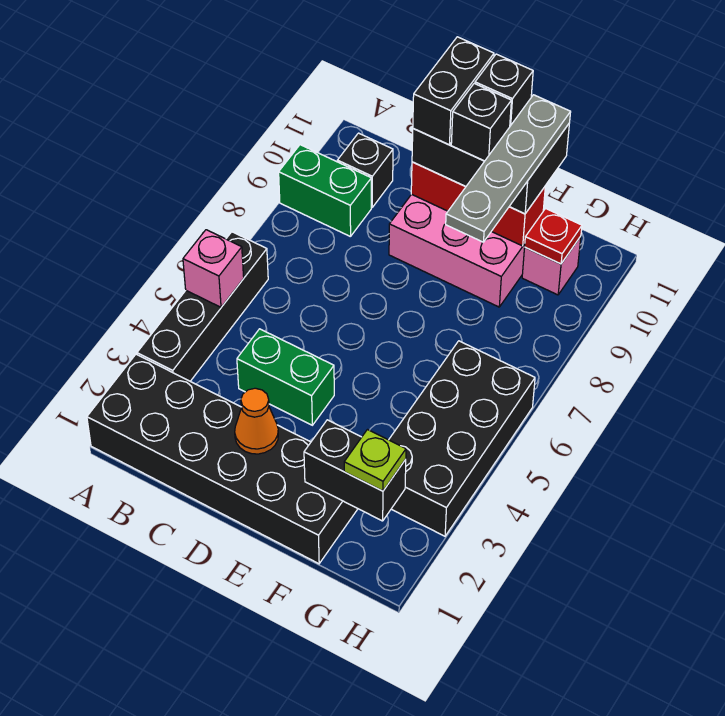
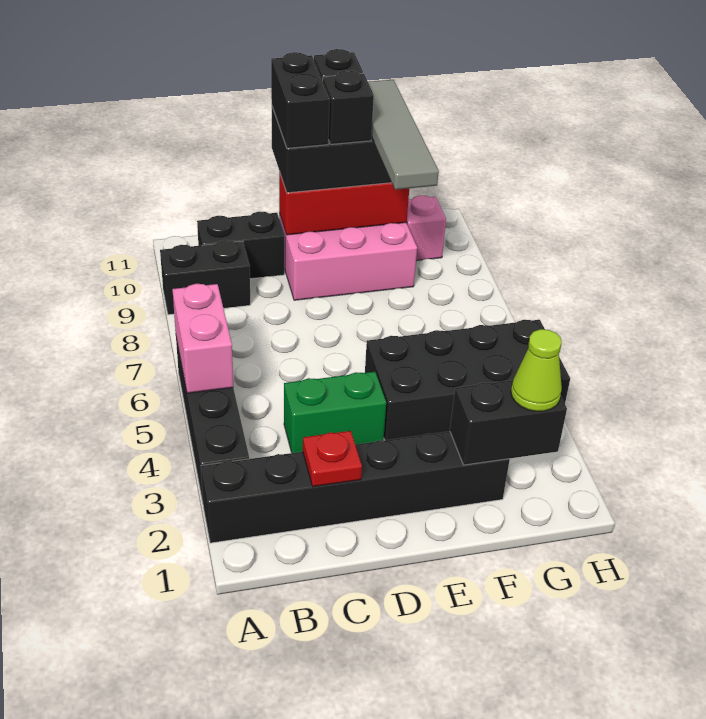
black brick A1:F2 level 1 -> black brick A2:F2 level 1
pink brick A5 level 2 -> pink brick A5:A6 level 2
green brick A9:B9 level 1 -> black brick A9:B9 level 1
black brick B10 level 1 -> black brick B10:C10 level 1
orange cone D2 level 2 -> none
grey plate F8:F11 level 4 -> grey tile F8:F11 level 4
lime plate G2 level 3 -> lime cone G2 level 3
black brick G3:H6 level 1 -> black brick E4:H5 level 1
red plate G10 level 2 -> red plate C2 level 2

